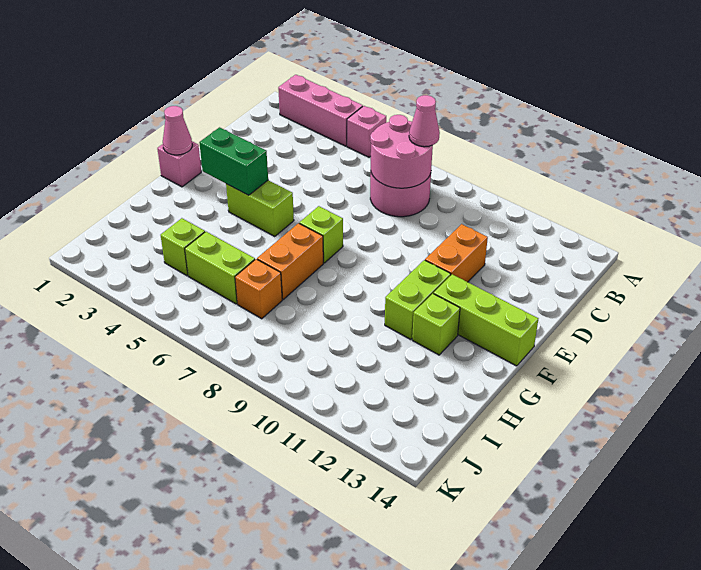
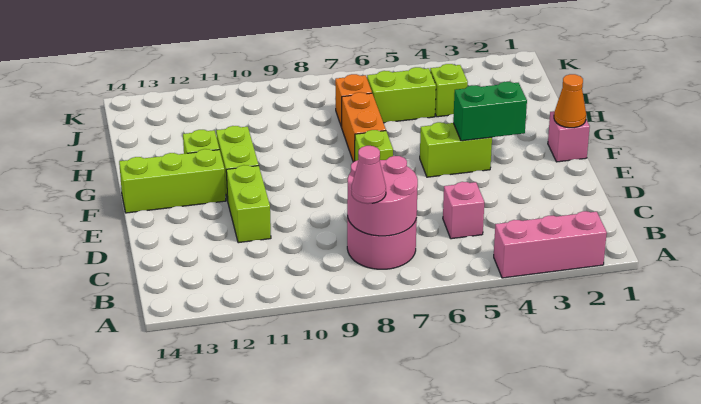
pink brick A5 level 1 -> pink brick C5 level 1
orange brick D11:E11 level 1 -> lime brick D11:E11 level 1
pink cone F1 level 2 -> orange cone F1 level 2

